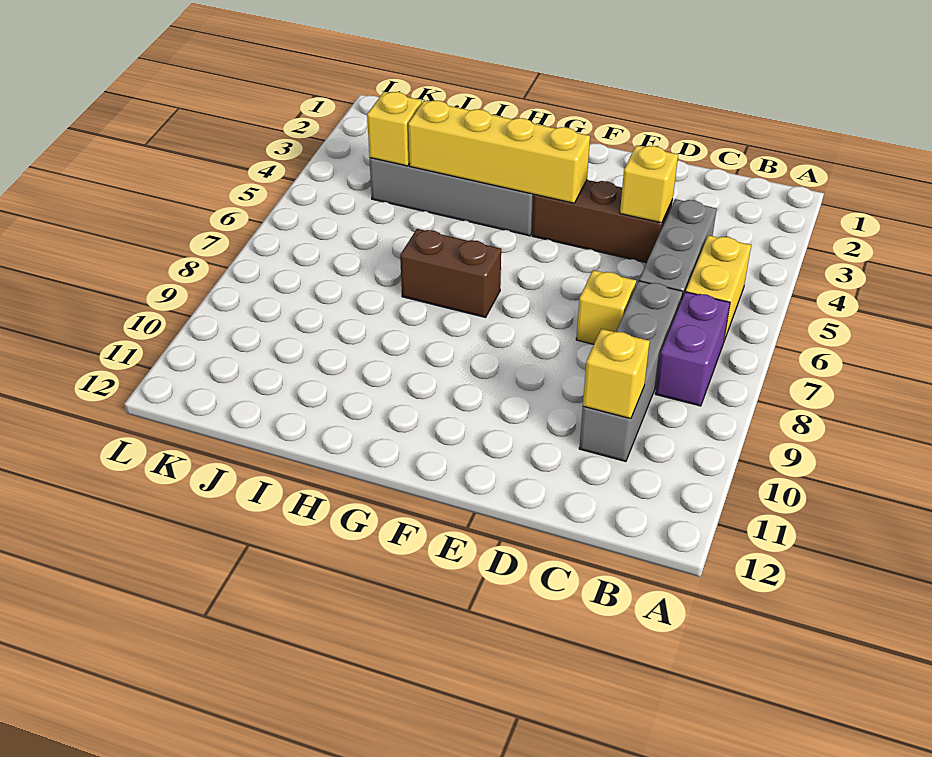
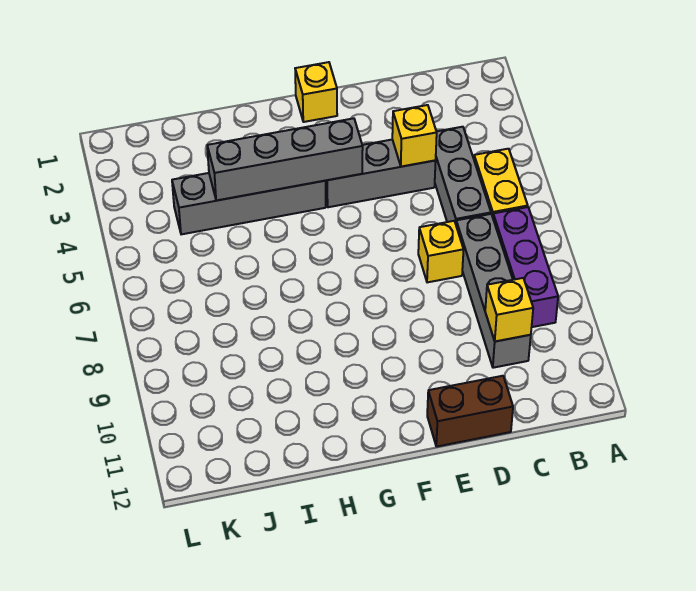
purple brick B7:B8 level 1 -> purple brick B7:B9 level 1
brown brick D4:F4 level 1 -> grey brick D4:F4 level 1
yellow brick F4:I4 level 2 -> grey brick F4:I4 level 2
brown brick G7:H7 level 1 -> brown brick D12:E12 level 1
yellow brick J4 level 2 -> yellow brick F1 level 1

